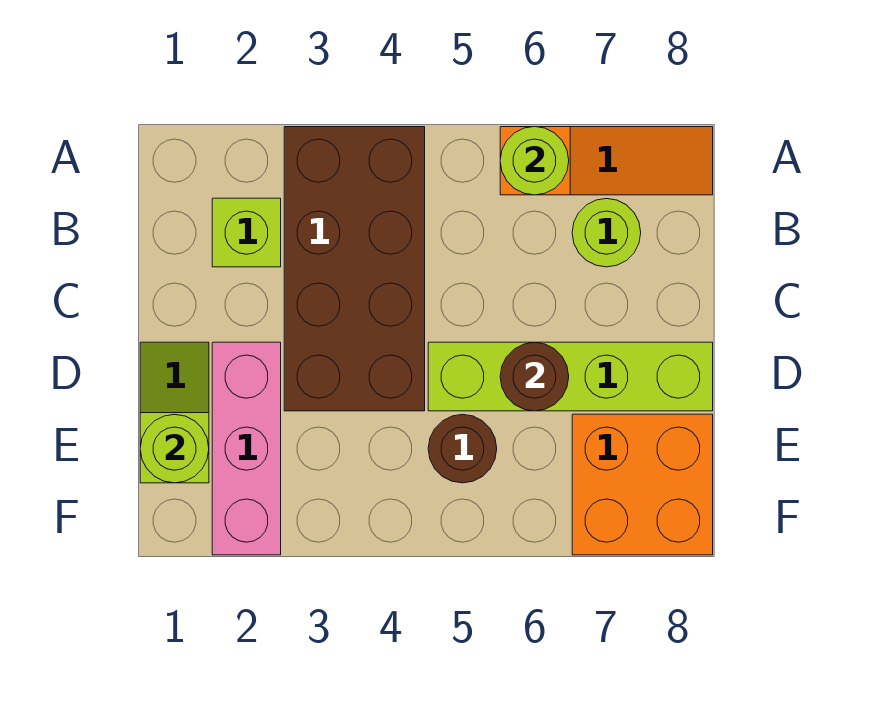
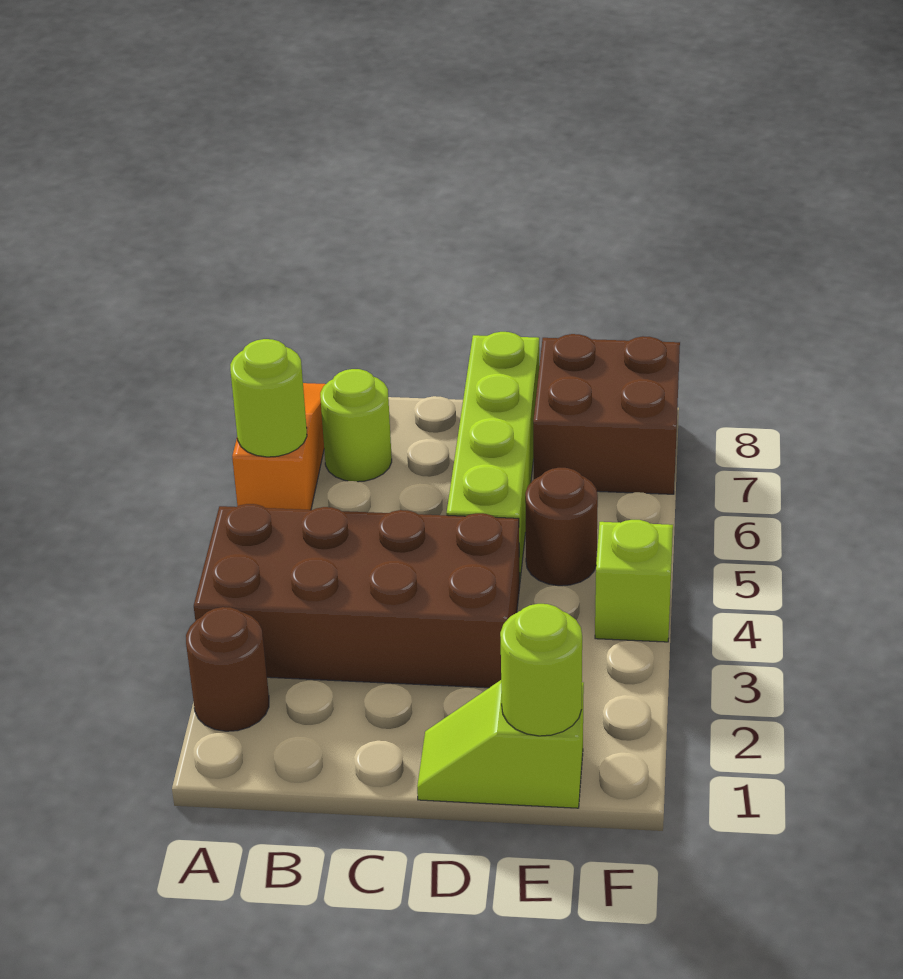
lime brick B2 level 1 -> lime brick F4 level 1
pink brick D2:F2 level 1 -> none
brown round brick D6 level 2 -> brown round brick A2 level 1
orange brick E7:F8 level 1 -> brown brick E7:F8 level 1

